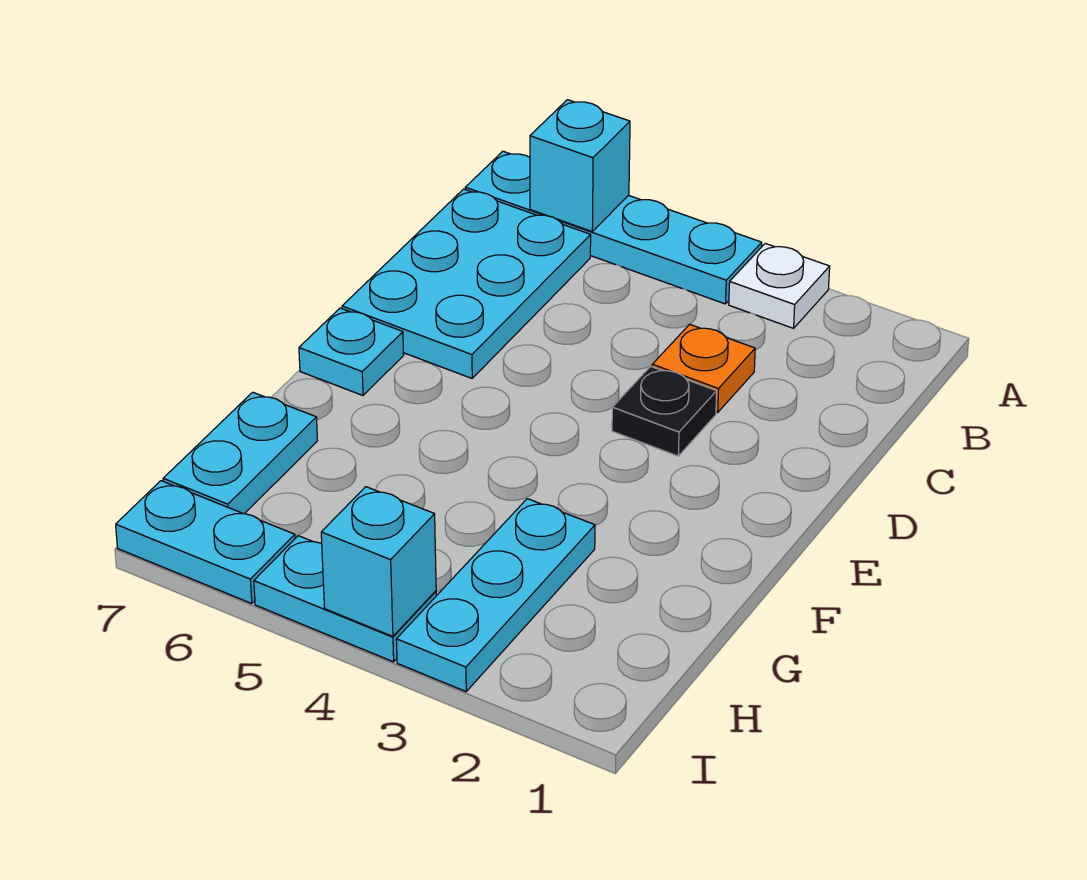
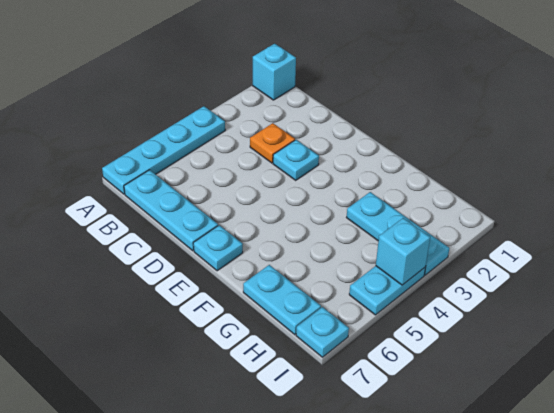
white plate A3 level 1 -> none
cyan brick A6 level 2 -> cyan brick A1 level 1
cyan plate B6:D7 level 1 -> cyan plate B7:D7 level 1
black plate D3 level 1 -> cyan plate D3 level 1
cyan plate I6:I7 level 1 -> cyan plate I7 level 1

